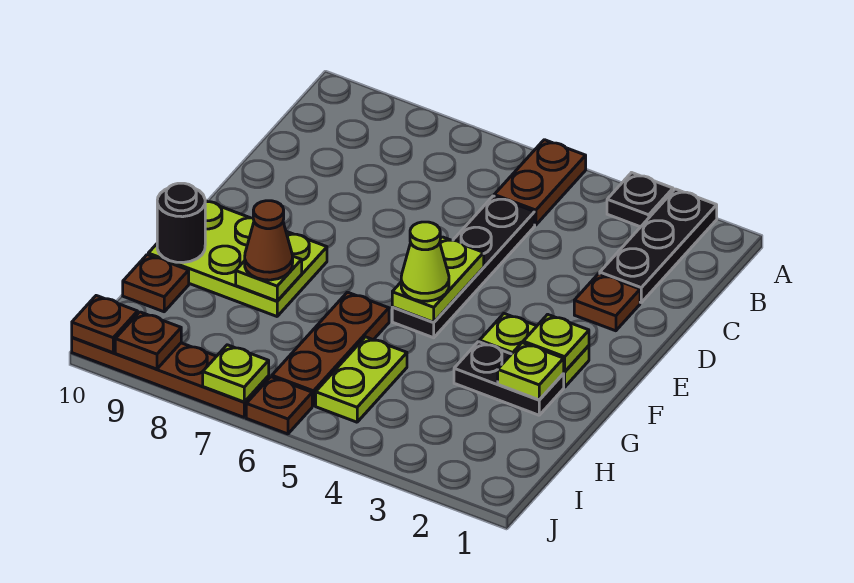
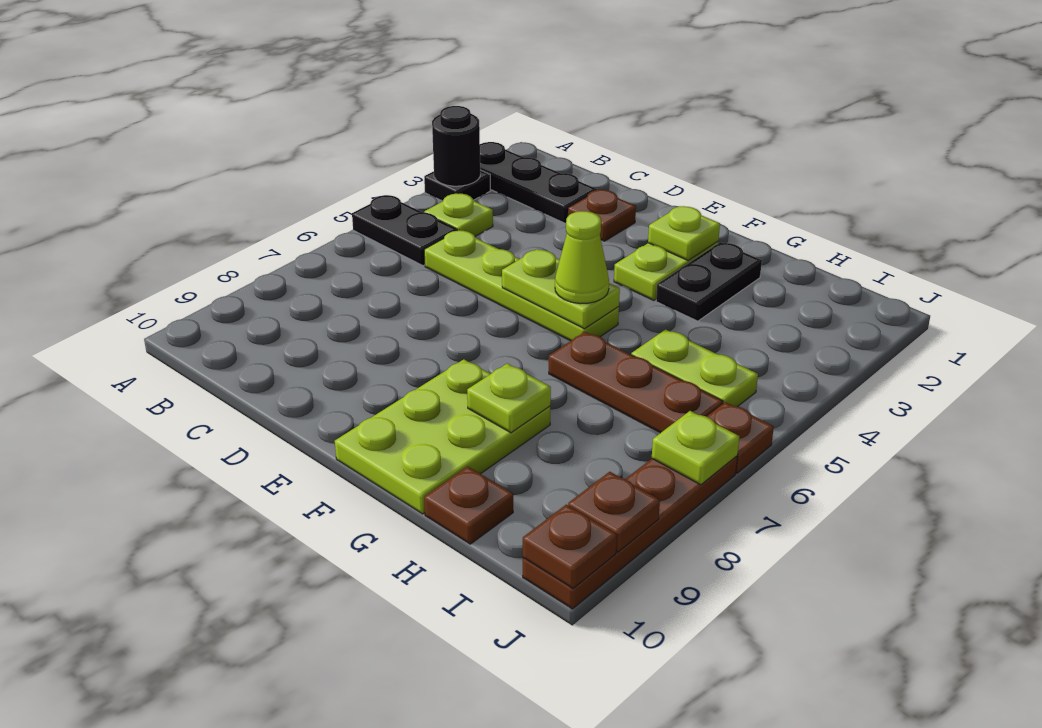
brown plate A5:B5 level 1 -> black plate A5:B5 level 1
black plate C5:F5 level 1 -> lime plate C5:F5 level 1
lime plate G2 level 2 -> lime plate B4 level 1
brown cone G8 level 3 -> none
black round brick G10 level 2 -> black round brick A3 level 2

